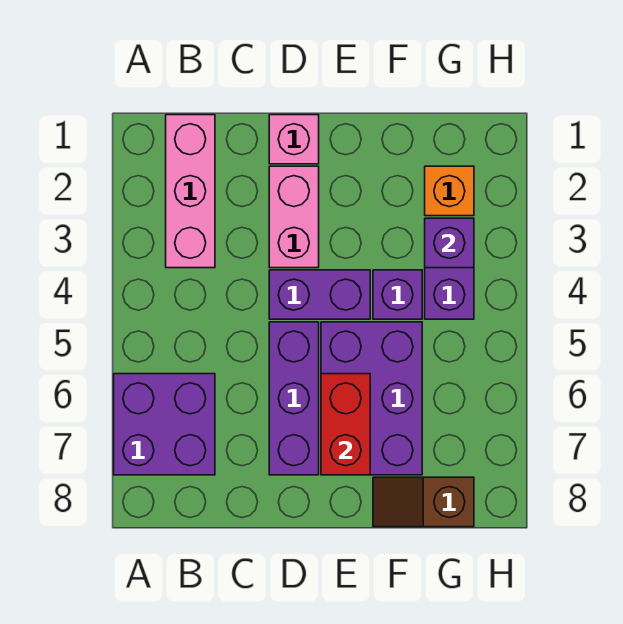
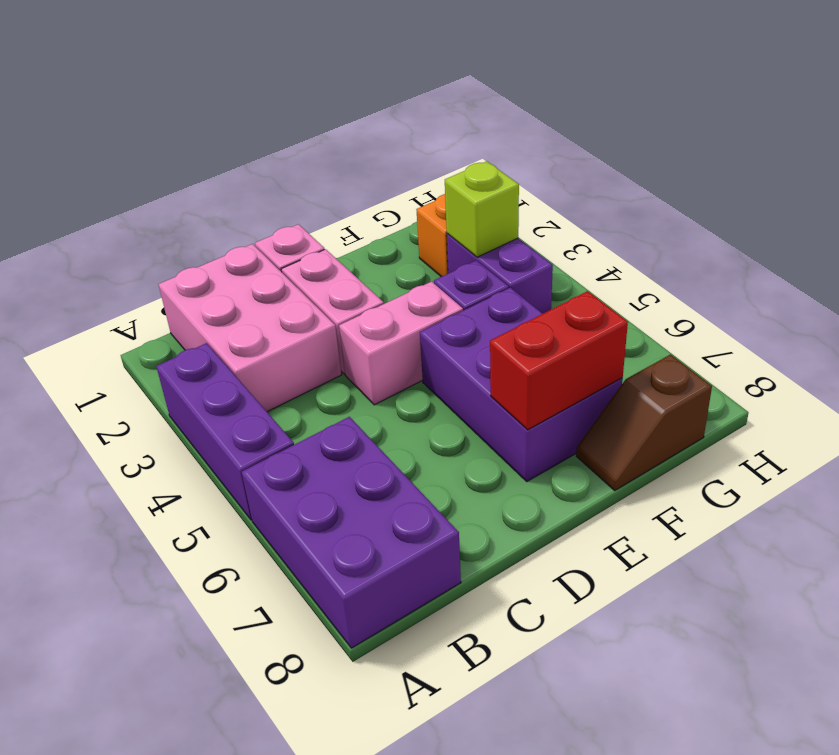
purple brick A6:B7 level 1 -> purple brick A6:B8 level 1
pink brick B1:B3 level 1 -> pink brick B1:C3 level 1
purple brick D4:E4 level 1 -> pink brick D4:E4 level 1
purple brick D5:D7 level 1 -> purple brick A3:A5 level 1
red brick E6:E7 level 2 -> red brick E7:F7 level 2
purple brick G3 level 2 -> lime brick G3 level 2

